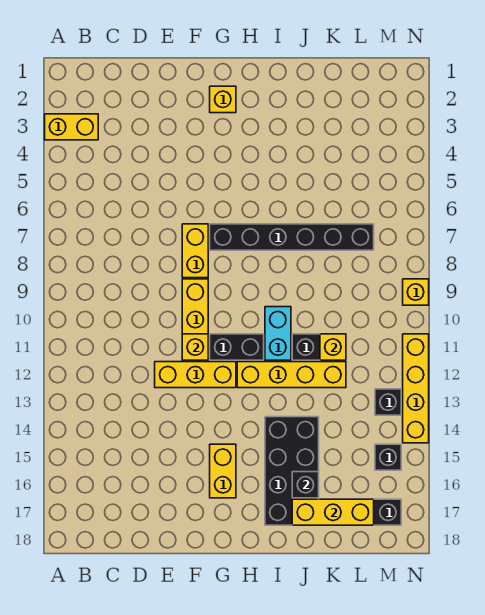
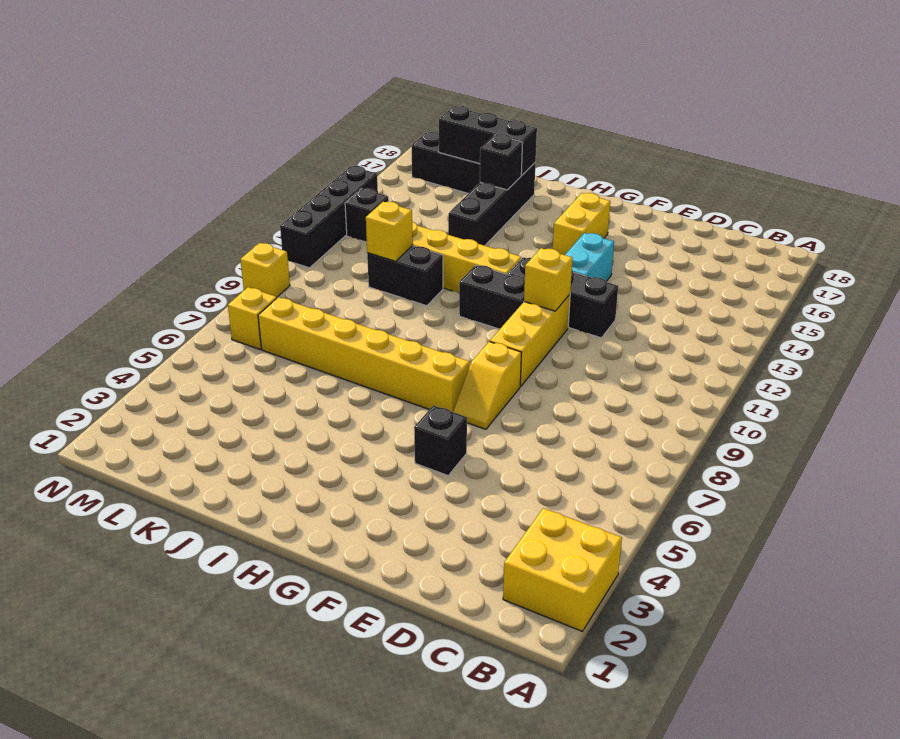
yellow brick A3:B3 level 1 -> yellow brick A2:B3 level 1
yellow brick E12:G12 level 1 -> black brick E12:G12 level 1
yellow brick F7:F8 level 1 -> yellow slope F7:F8 level 1 top 8
yellow brick G2 level 1 -> yellow brick M7 level 1
black brick G7:L7 level 1 -> yellow brick G7:L7 level 1
cyan brick I10:I11 level 1 -> cyan brick F13:F14 level 1
black brick I14:J17 level 1 -> black brick J14:J17 level 1
yellow brick J17:L17 level 2 -> black brick J17:L17 level 2
black brick M15 level 1 -> black brick F5 level 1
yellow brick N11:N14 level 1 -> black brick N11:N14 level 1

